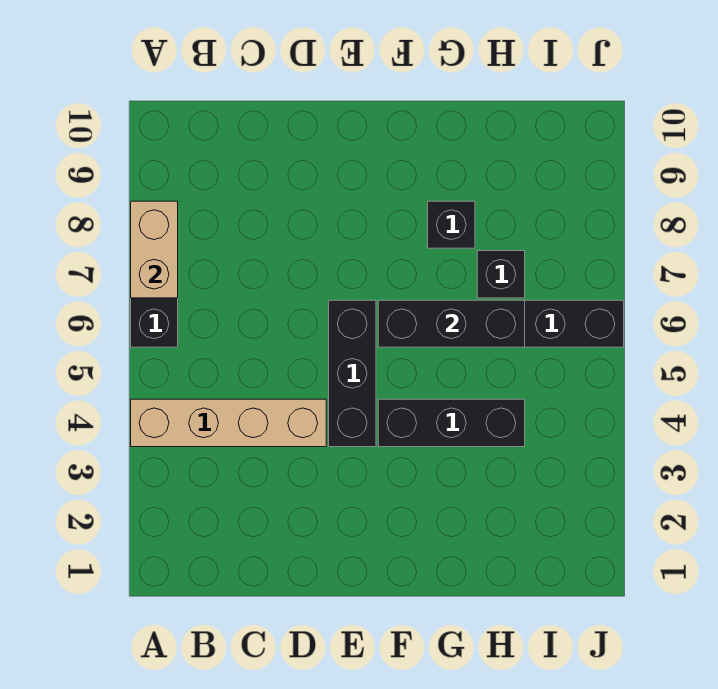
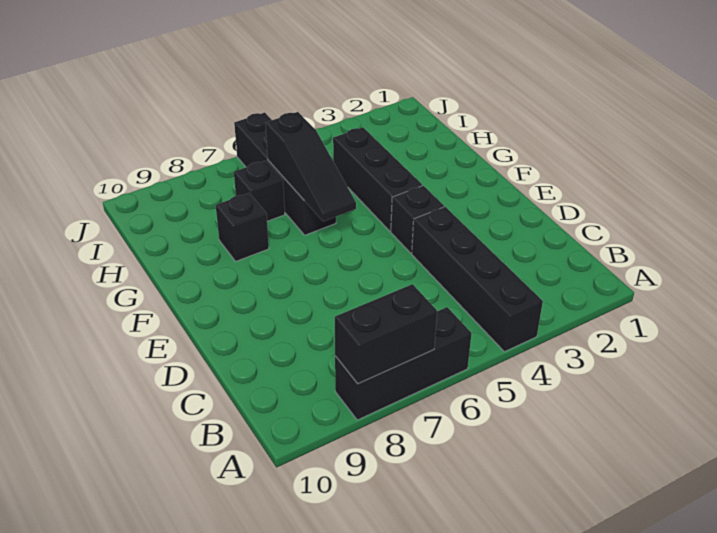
tan brick A4:D4 level 1 -> black brick A4:D4 level 1
tan brick A7:A8 level 2 -> black brick A7:A8 level 2
black brick E4:E6 level 1 -> black brick E4 level 1
black brick F6:H6 level 2 -> black slope F6:H6 level 2 top H

